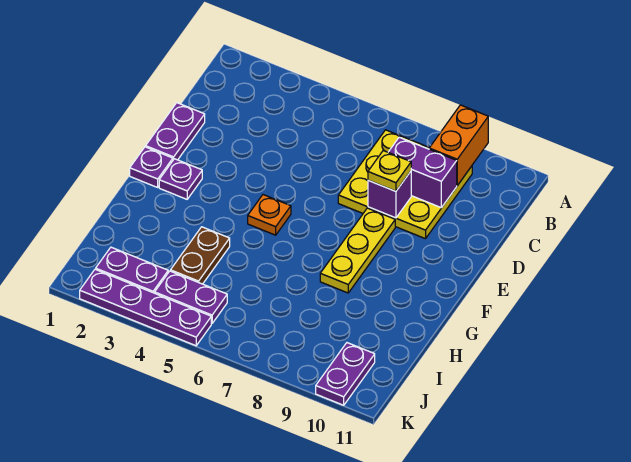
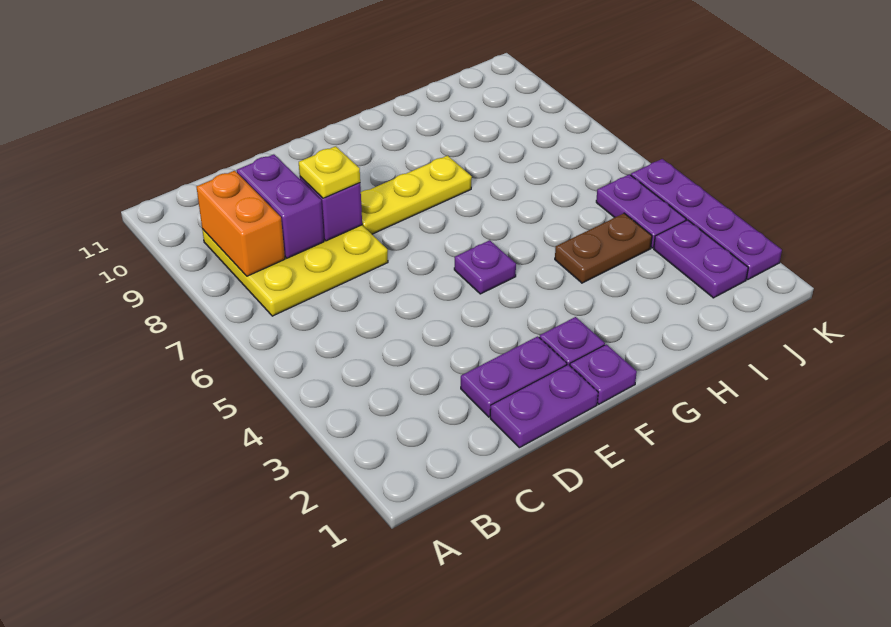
orange brick A9:B9 level 2 -> orange brick B8:B9 level 2
orange plate F5 level 1 -> purple plate F5 level 1
purple plate J10:K10 level 1 -> purple plate D2:E2 level 1

